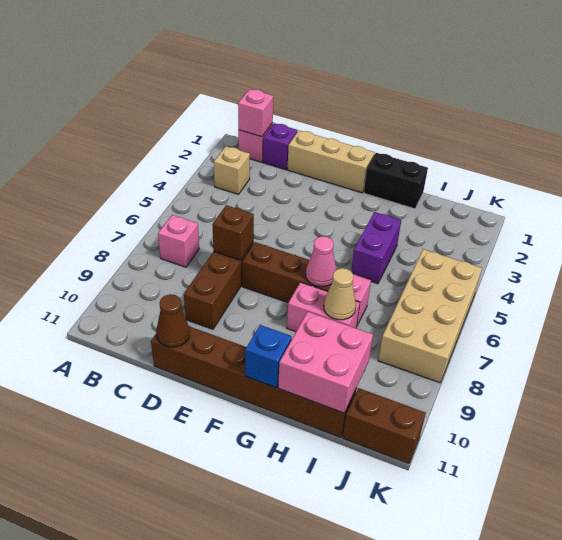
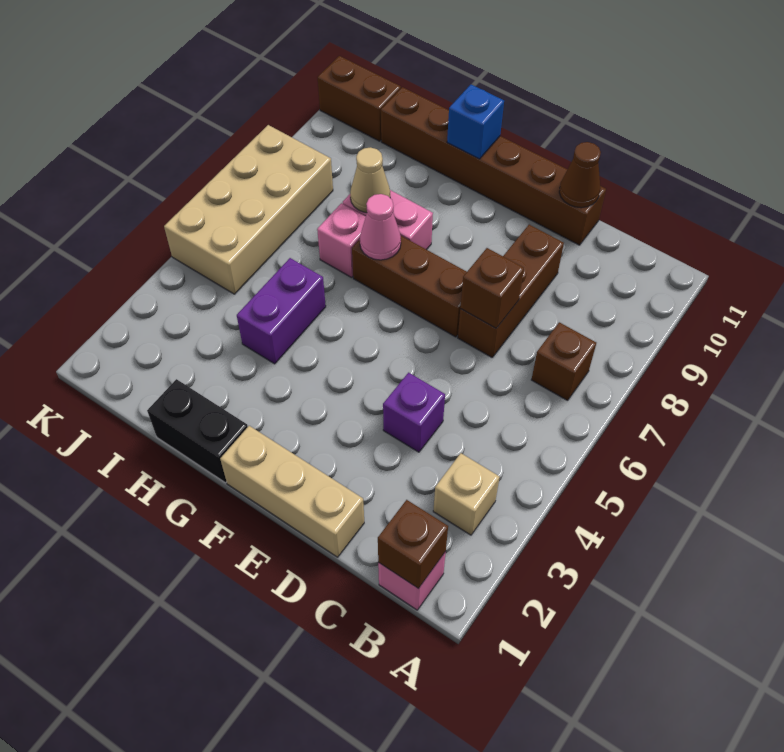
pink brick B1 level 2 -> brown brick B1 level 2
pink brick B7 level 1 -> brown brick B7 level 1
purple brick C1 level 1 -> purple brick D4 level 1
pink brick H10:I11 level 2 -> none

